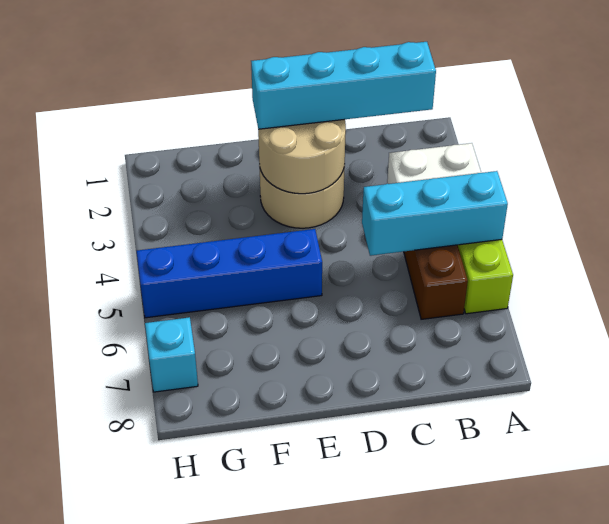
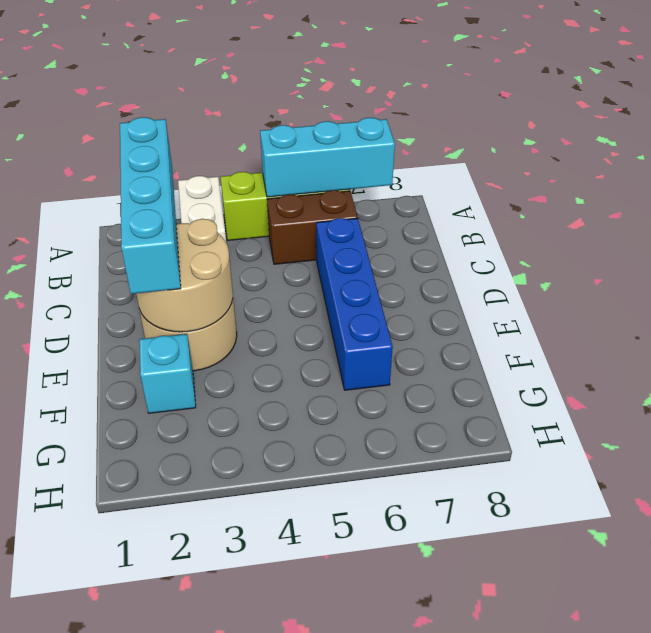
cyan brick A5:C5 level 2 -> cyan brick A5:A7 level 2
blue brick E5:H5 level 1 -> blue brick C6:F6 level 1
cyan brick H7 level 1 -> cyan brick F2 level 1

